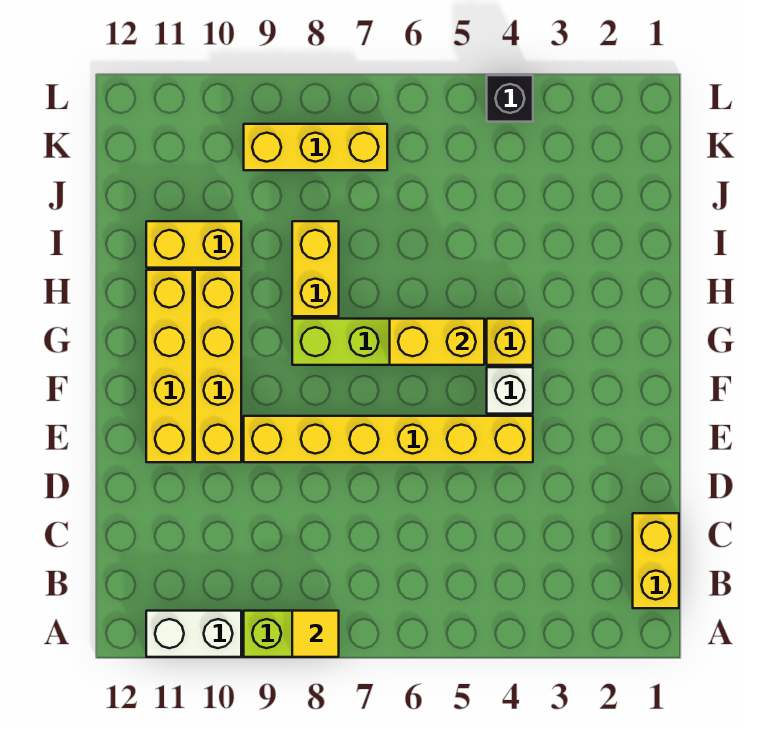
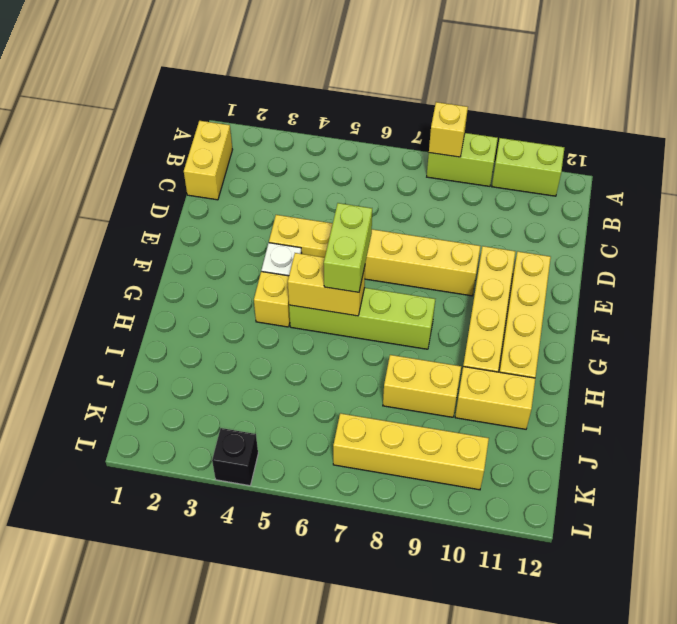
yellow tile A8 level 2 -> yellow brick A8 level 2
white brick A10:A11 level 1 -> lime brick A10:A11 level 1
none -> lime brick F6:G6 level 3
yellow brick H8:I8 level 1 -> yellow brick I8:I9 level 1
yellow brick K7:K9 level 1 -> yellow brick K7:K10 level 1

